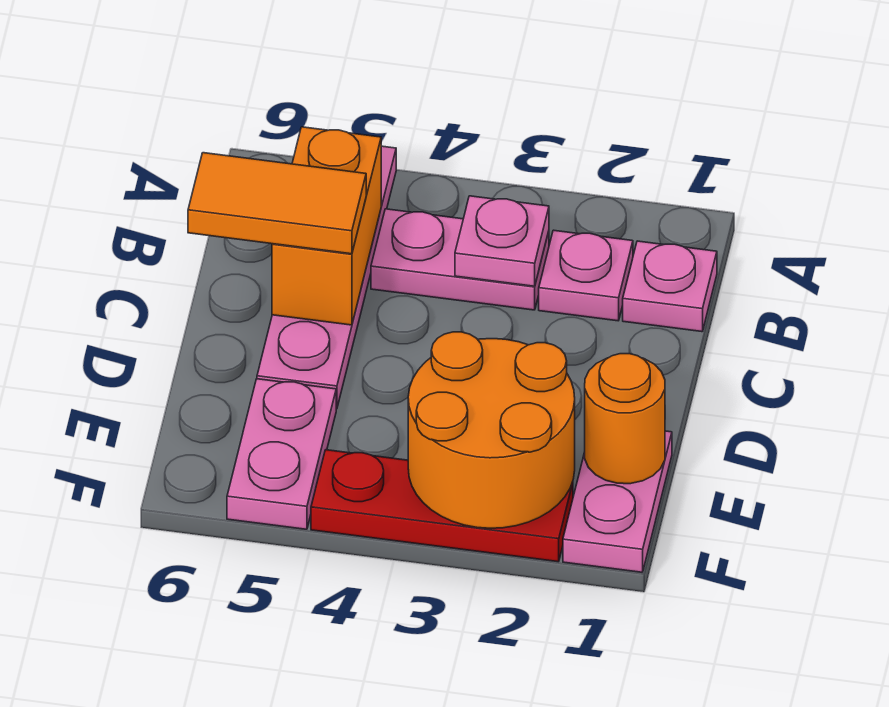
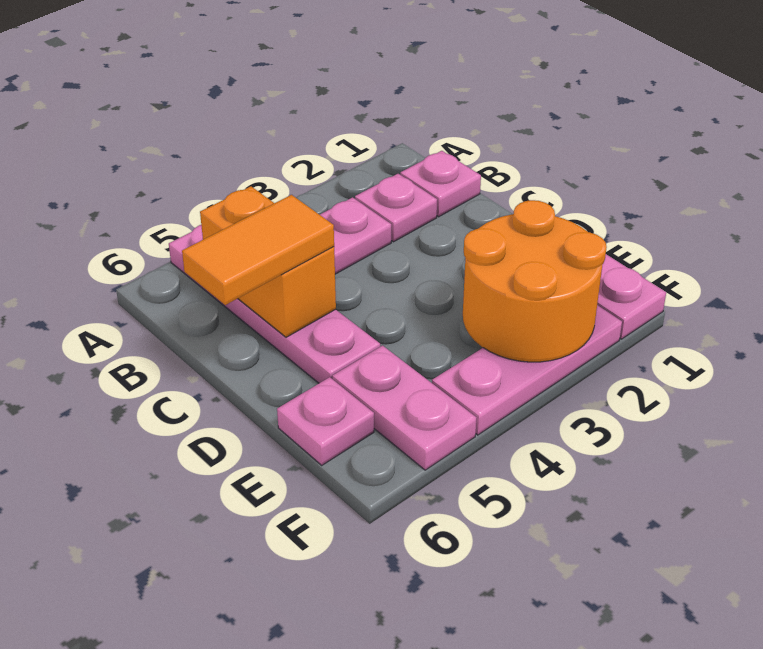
pink plate B3 level 2 -> pink plate E6 level 1
orange round brick E1 level 2 -> none
red plate F2:F4 level 1 -> pink plate F2:F4 level 1

